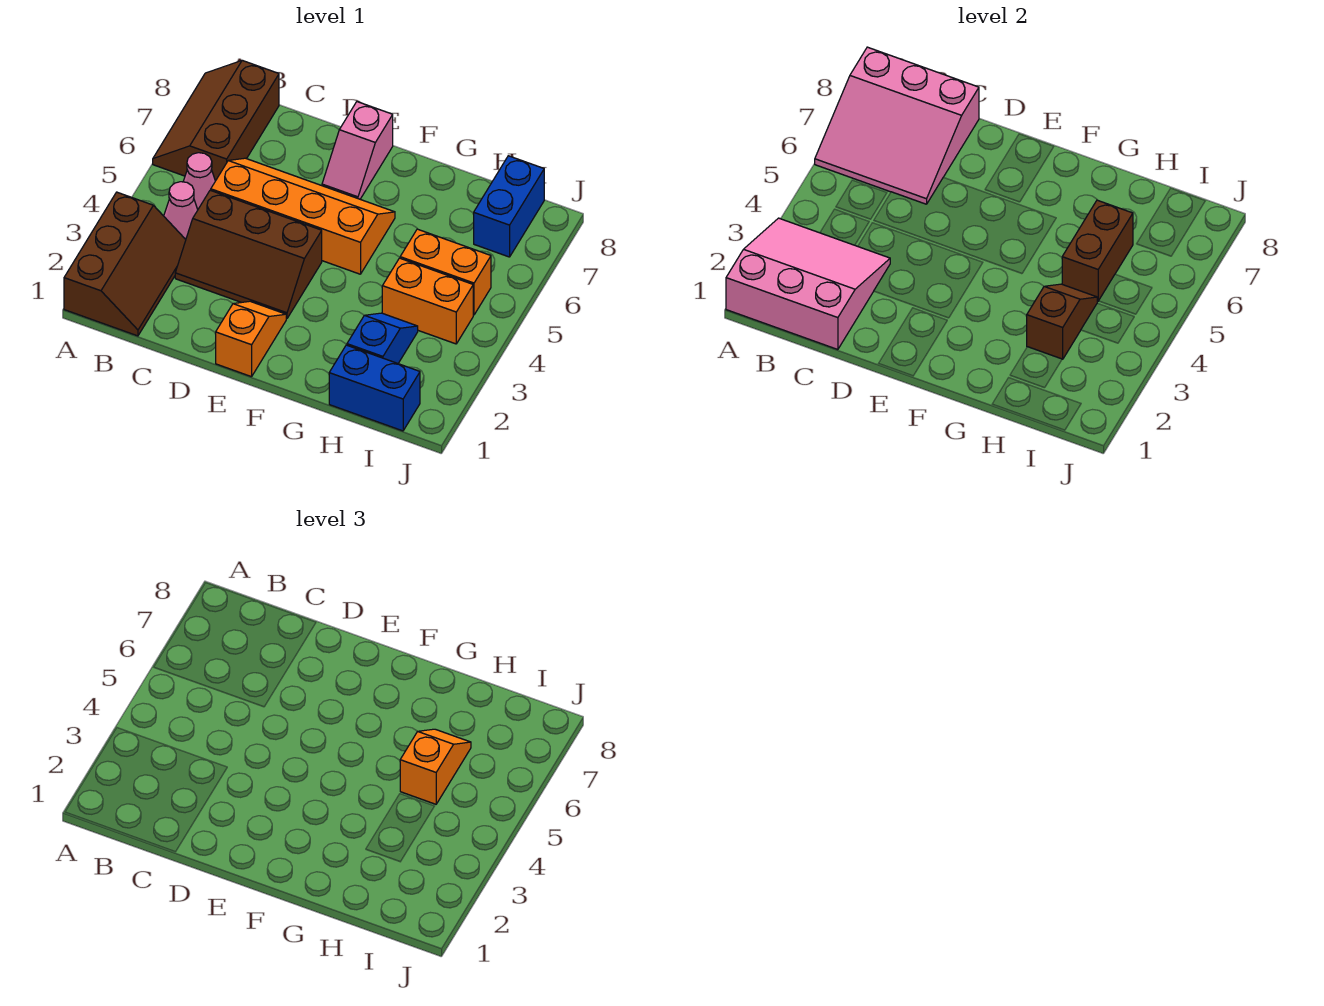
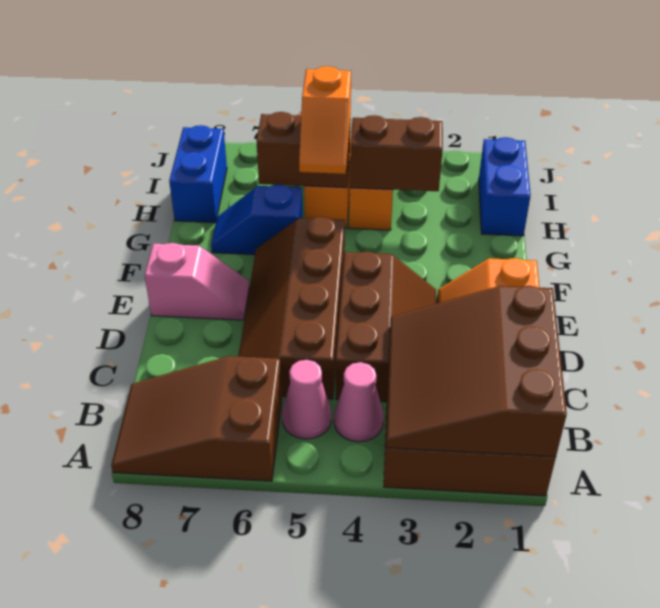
pink slope A1:C3 level 2 top 1 -> brown slope A1:C3 level 2 top 1
brown slope A6:B8 level 1 top B -> brown slope A6:B8 level 1 top 6
pink slope A6:C8 level 2 top 8 -> none
orange slope C5:F6 level 1 top 5 -> brown slope C5:F6 level 1 top 5
blue slope H2:H3 level 1 top 2 -> blue slope G6:G7 level 1 top 6
brown slope H3:H4 level 2 top 3 -> brown brick H3:H4 level 2
orange slope H5:H6 level 3 top 5 -> orange slope G5:H5 level 3 top H
blue brick I7:I8 level 1 -> blue brick H8:I8 level 1

